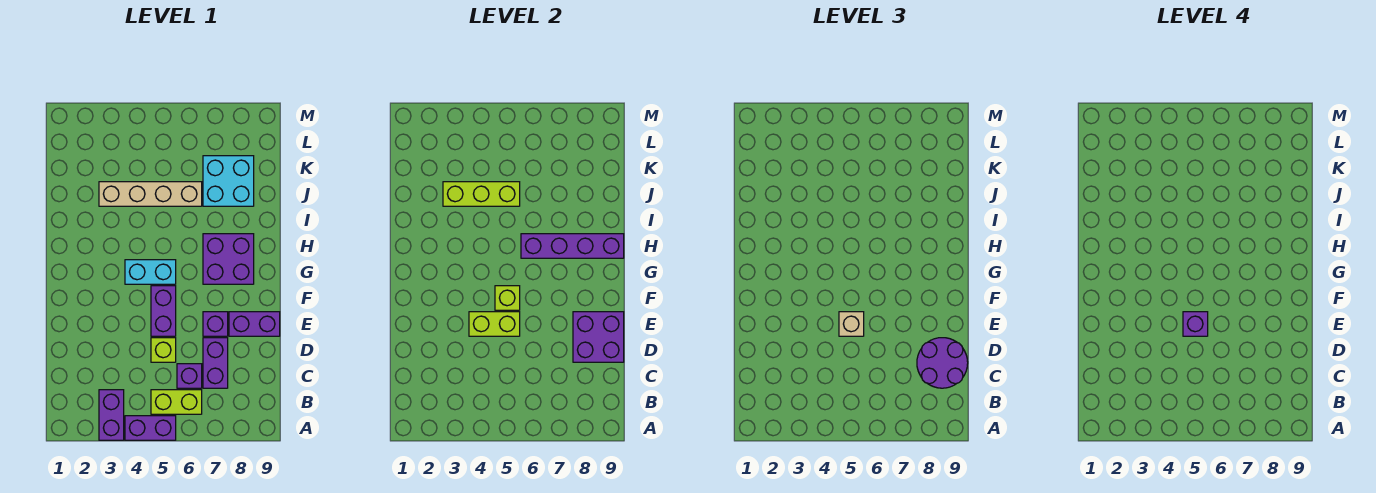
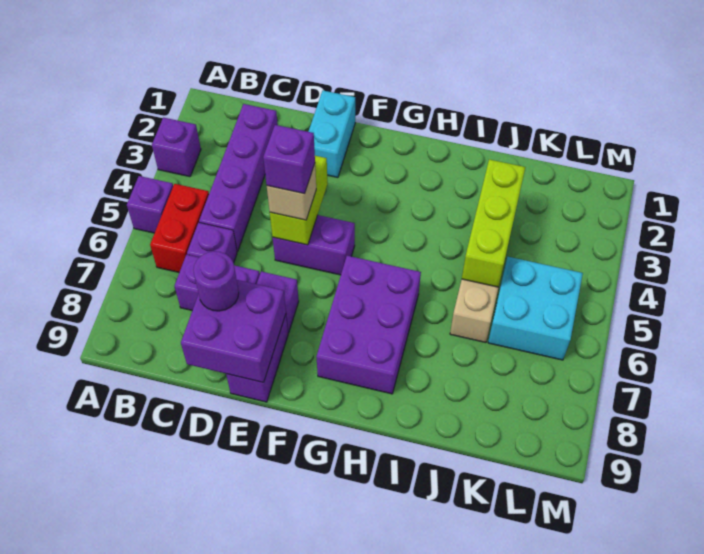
purple brick A3:B3 level 1 -> purple brick A3 level 1
purple brick A4:A5 level 1 -> purple brick A5 level 1
lime brick B5:B6 level 1 -> red brick B5:B6 level 1
purple round brick C8:D9 level 3 -> purple round brick D8 level 3
lime brick D5 level 1 -> none
lime brick F5 level 2 -> none
cyan brick G4:G5 level 1 -> cyan brick E1:E2 level 1
purple brick G7:H8 level 1 -> purple brick G6:H8 level 1
purple brick H6:H9 level 2 -> purple brick C2:C5 level 1
cyan brick J7:K8 level 1 -> cyan brick K5:L6 level 1

